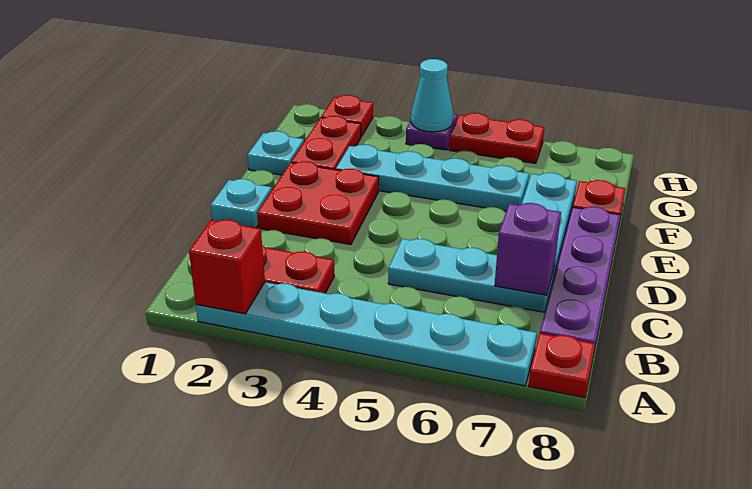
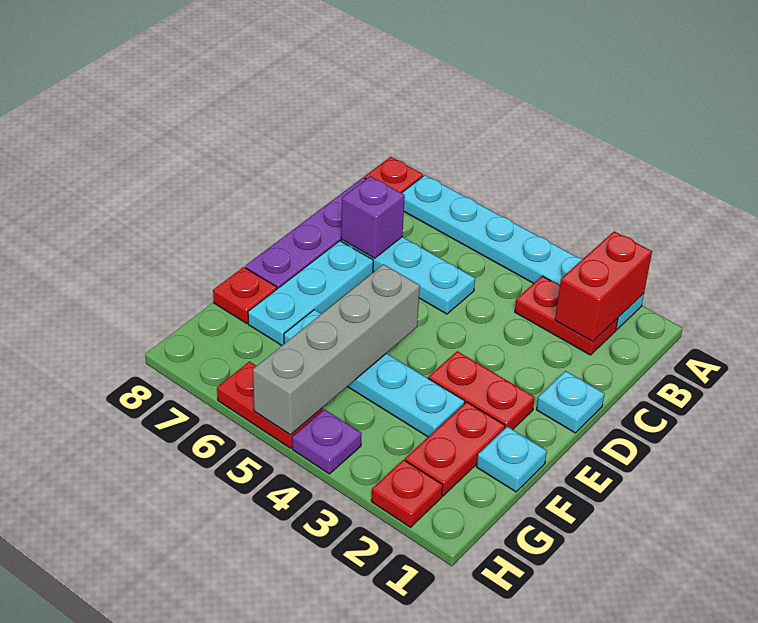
red brick A2 level 2 -> red brick A2:B2 level 2
red plate D2:E3 level 1 -> red plate E2:E3 level 1
none -> grey brick E5:H5 level 2
cyan cone H4 level 2 -> none

